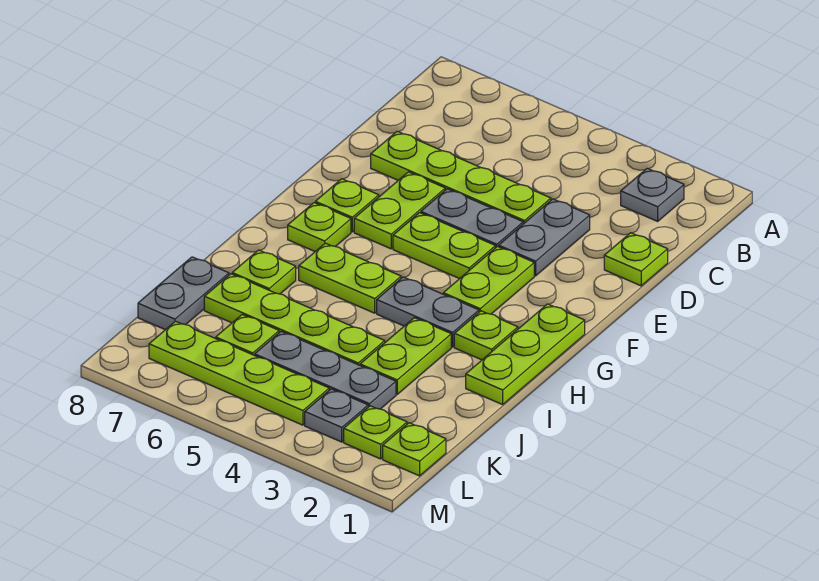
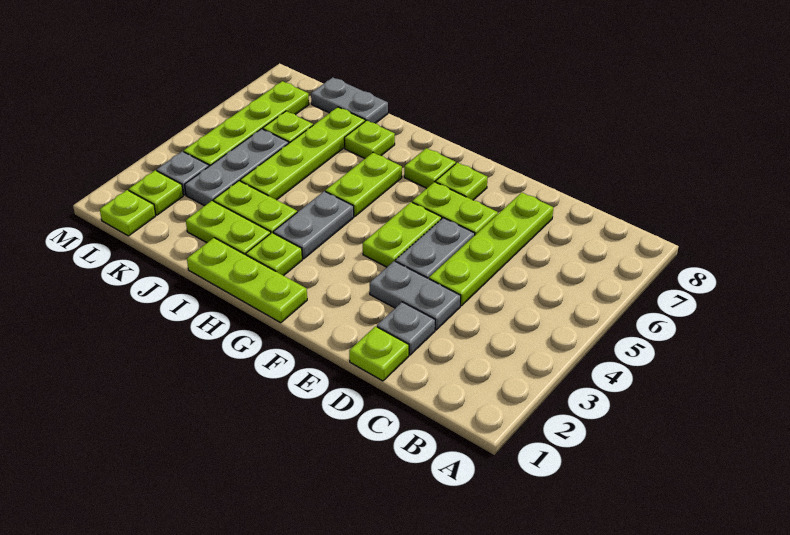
grey plate B2 level 1 -> grey plate D2 level 1
lime plate F3:G3 level 1 -> lime plate I2:J2 level 1

